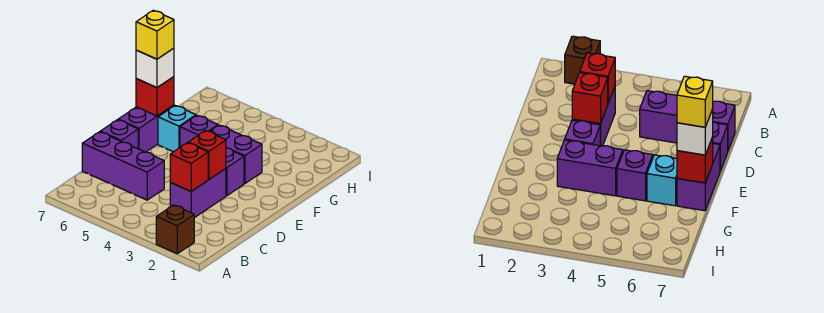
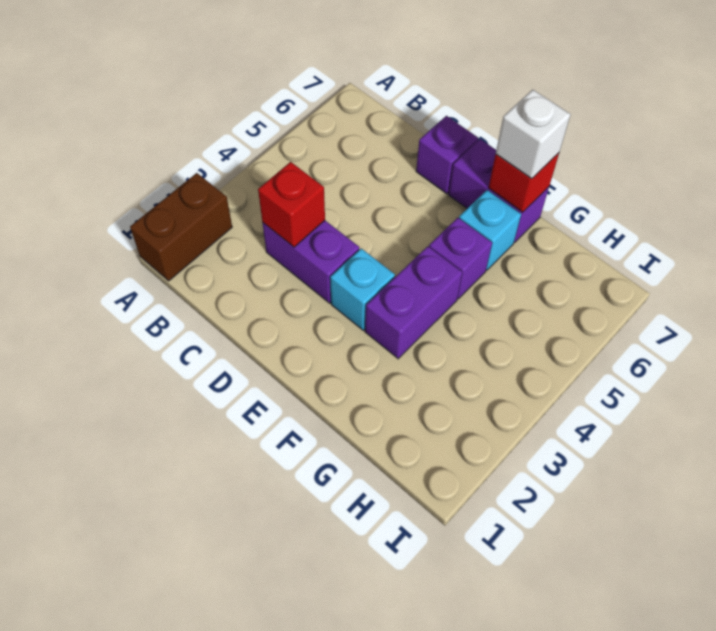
brown brick A2 level 1 -> brown brick A1:A2 level 1
purple brick C5:C7 level 1 -> none
red brick D3 level 2 -> none
purple brick E3 level 1 -> cyan brick E3 level 1
yellow brick F7 level 4 -> none

